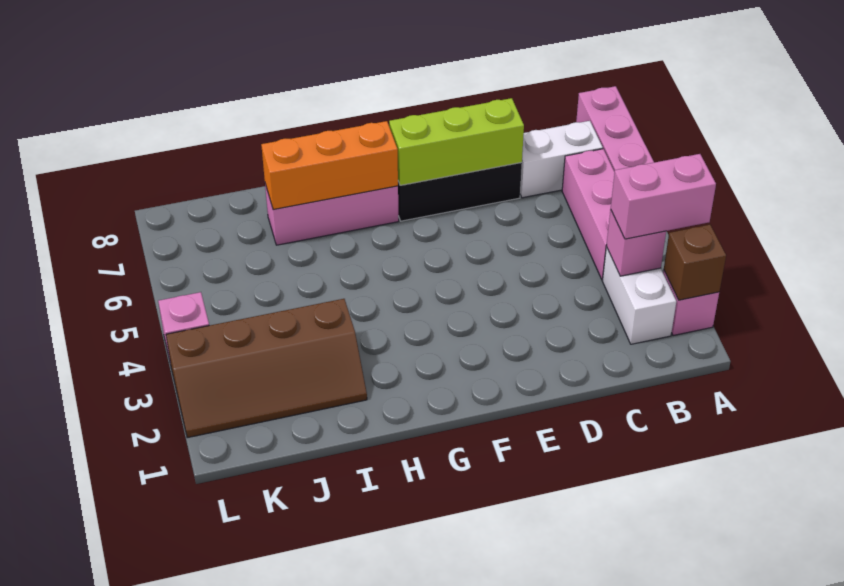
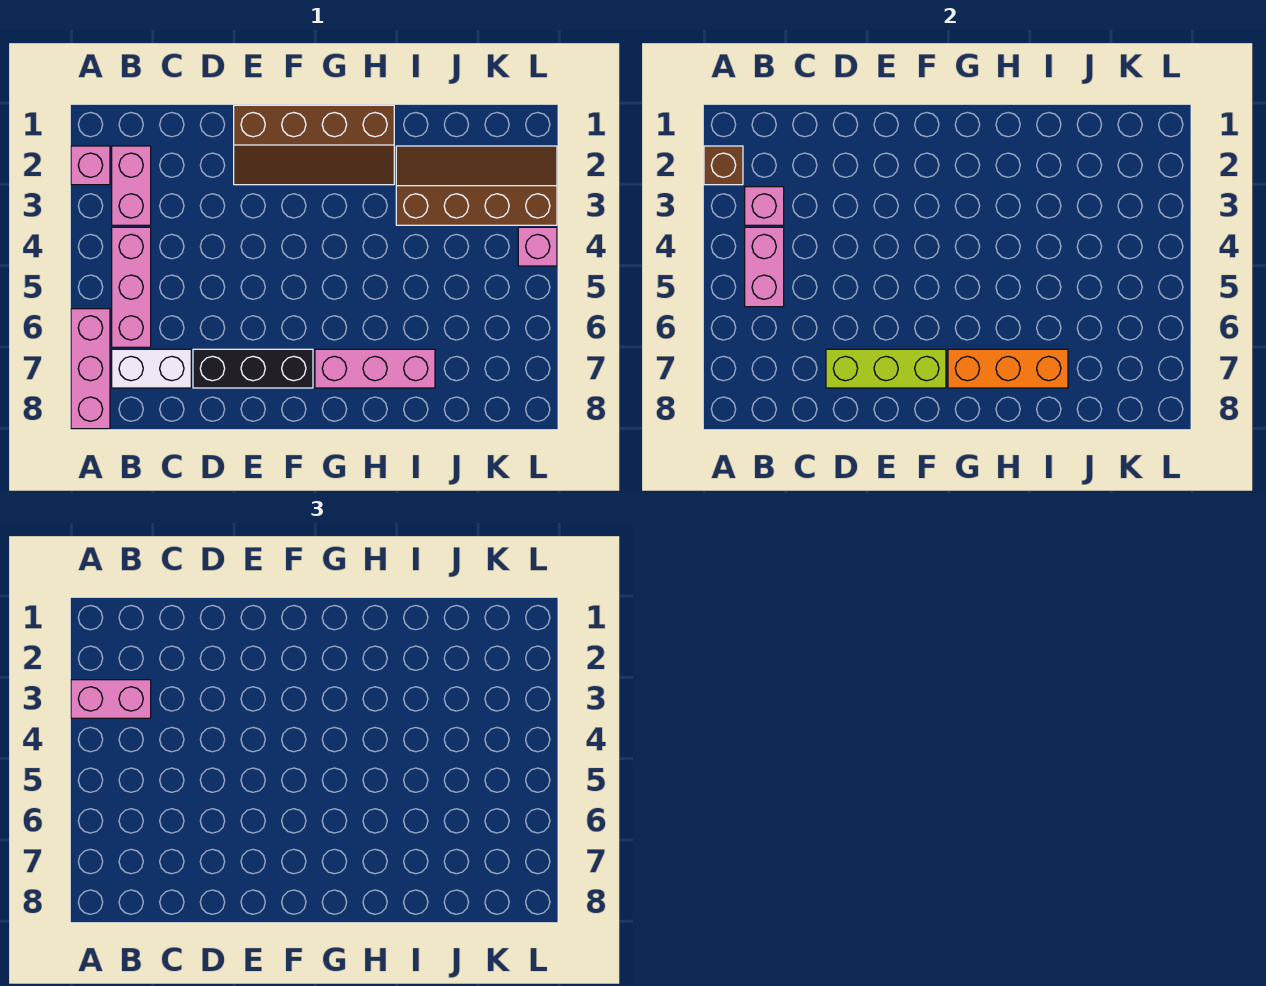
white brick B2:B3 level 1 -> pink brick B2:B3 level 1
none -> pink brick B4:B5 level 2
none -> brown slope E1:H2 level 1 top 1

